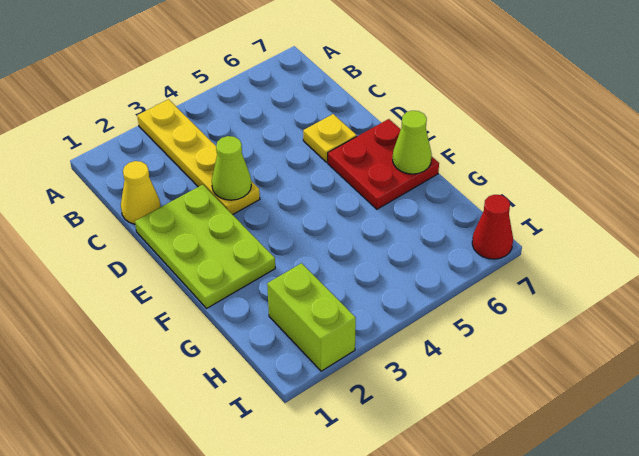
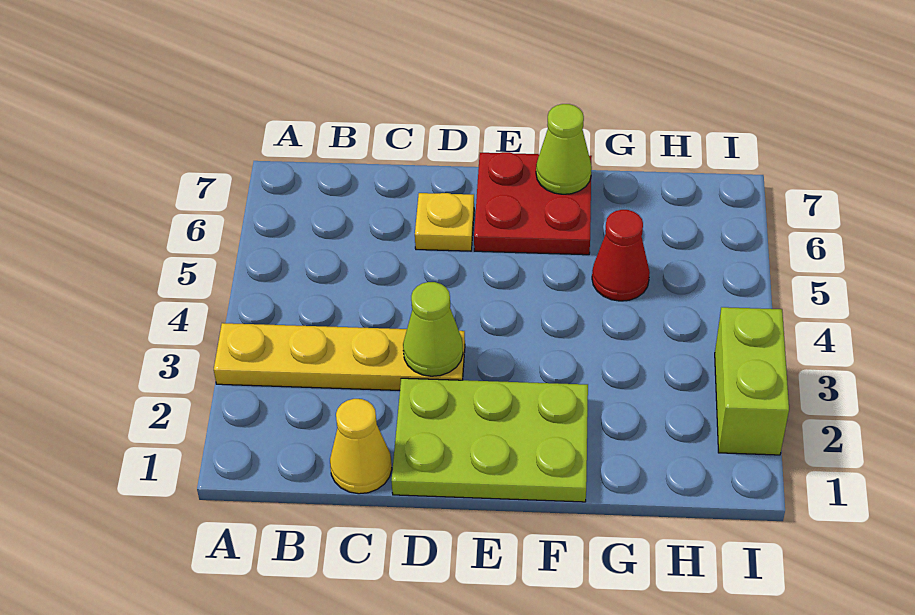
lime brick H2:I2 level 1 -> lime brick I2:I3 level 1
red cone I7 level 1 -> red cone G5 level 1

